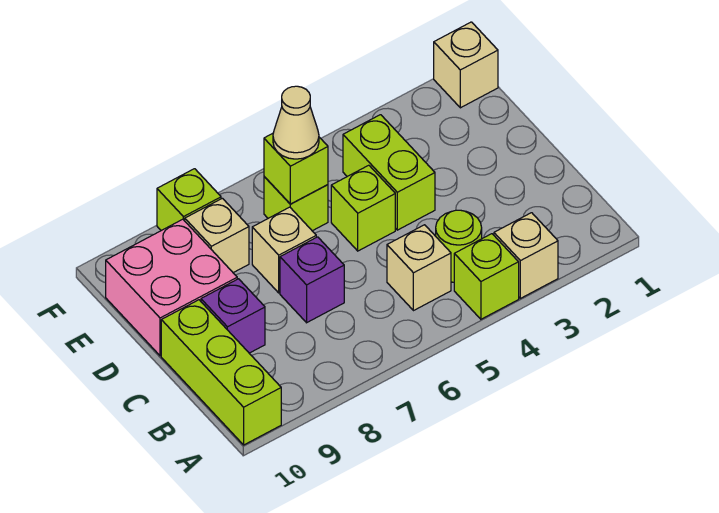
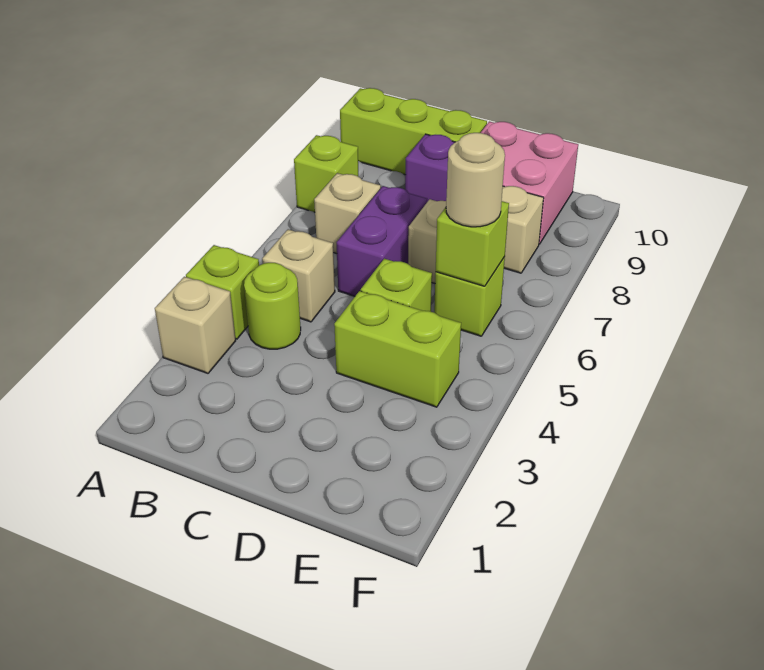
purple brick C7 level 1 -> purple brick C6:C7 level 1
tan cone E6 level 3 -> tan round brick E6 level 3
tan brick F1 level 1 -> tan brick B7 level 1
lime brick F8 level 1 -> lime brick A8 level 1

